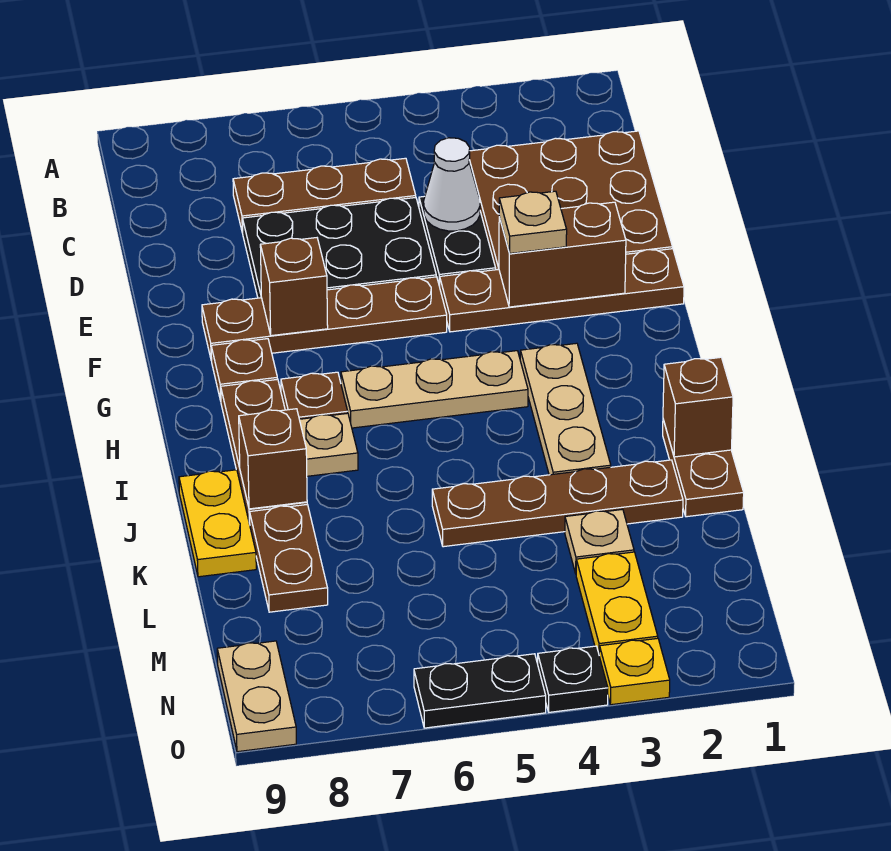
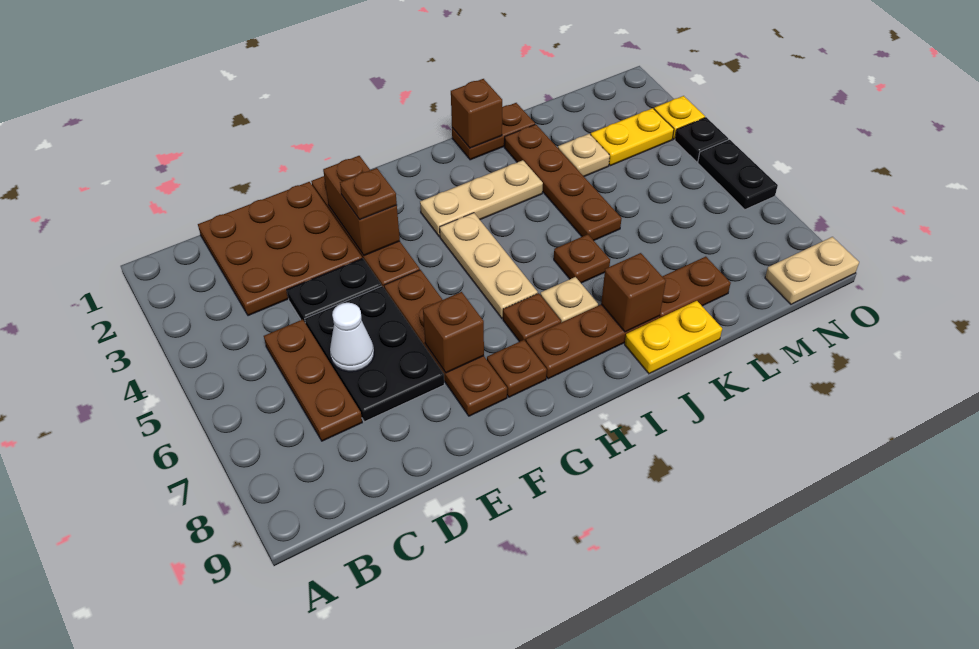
white cone D4 level 2 -> white cone D6 level 2
tan plate F3 level 3 -> brown plate F3 level 3
none -> brown plate J6 level 1

